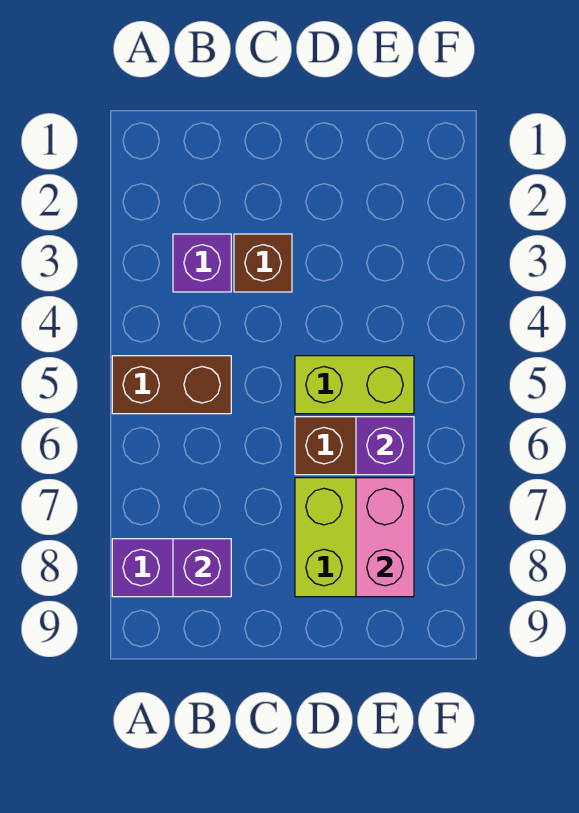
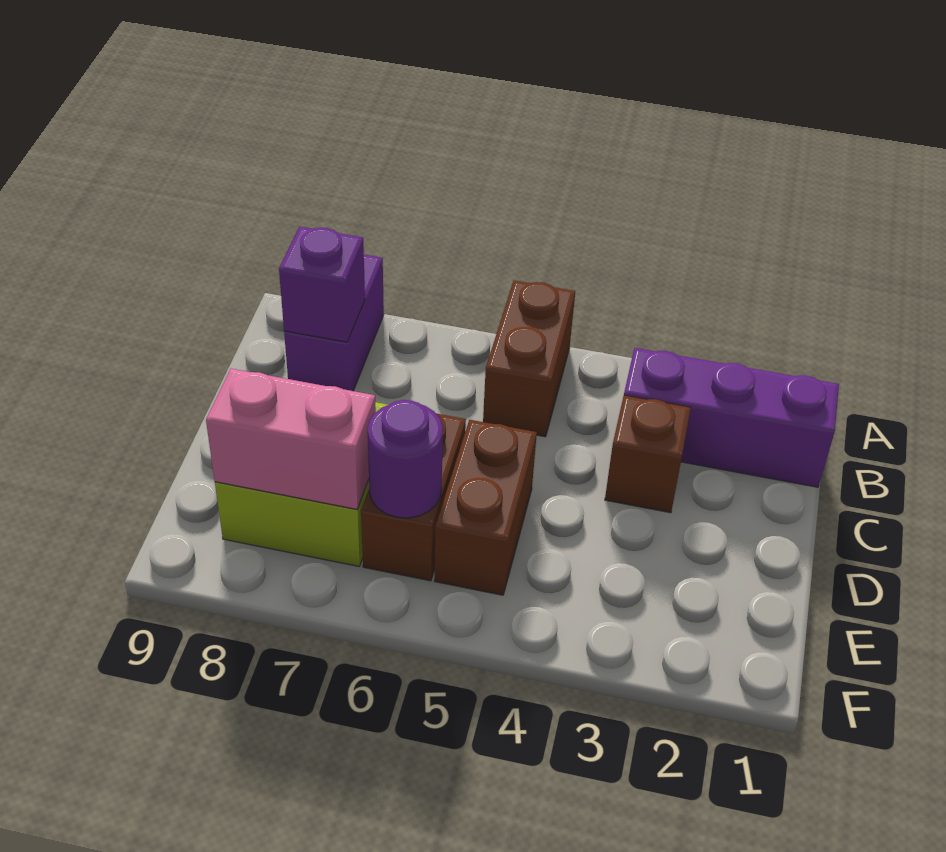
purple brick B3 level 1 -> purple brick B1:B3 level 1
lime brick D5:E5 level 1 -> brown brick D5:E5 level 1
purple brick E6 level 2 -> purple round brick E6 level 2

